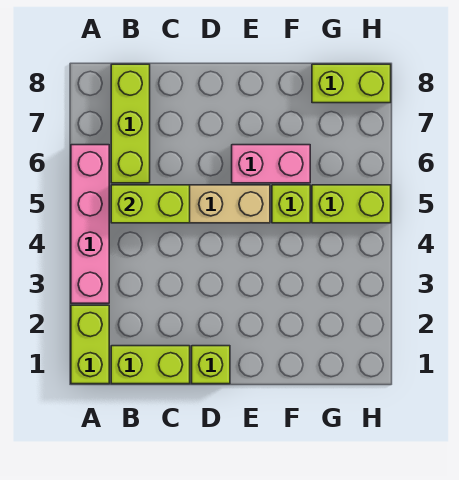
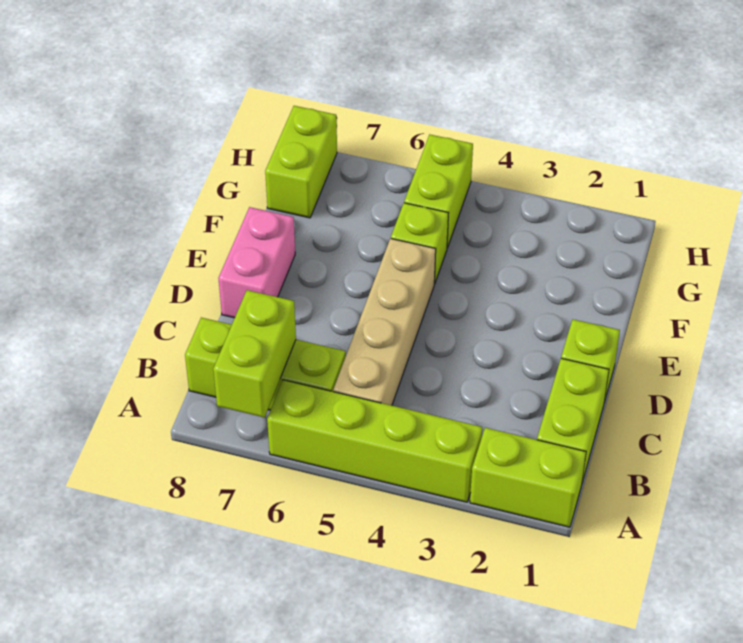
pink brick A3:A6 level 1 -> lime brick A3:A6 level 1
lime brick B5:C5 level 2 -> lime brick A7:B7 level 2
pink brick E6:F6 level 1 -> pink brick D8:E8 level 1

